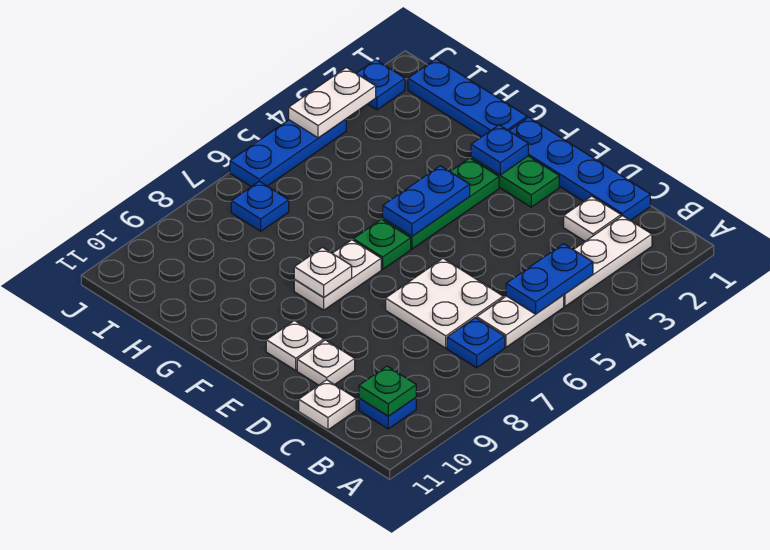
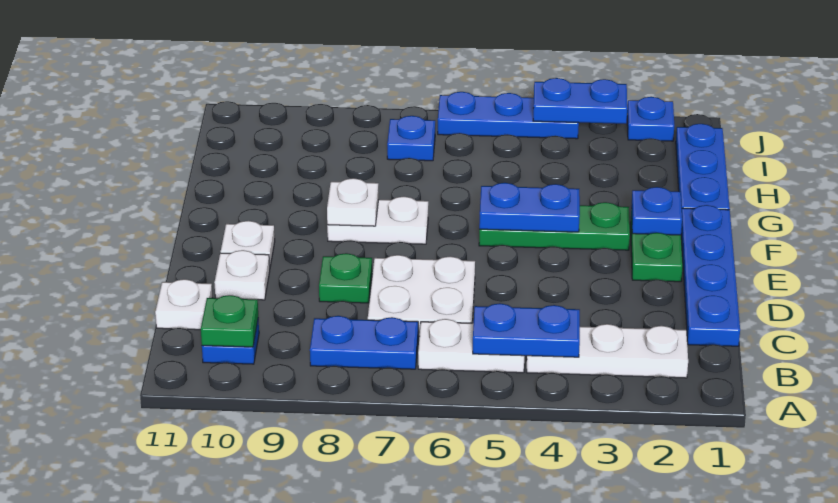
blue plate B7 level 1 -> blue plate B7:B8 level 1
white plate C2 level 1 -> none
green plate F6 level 1 -> green plate D8 level 1
white plate J3:J4 level 2 -> blue plate J3:J4 level 2

